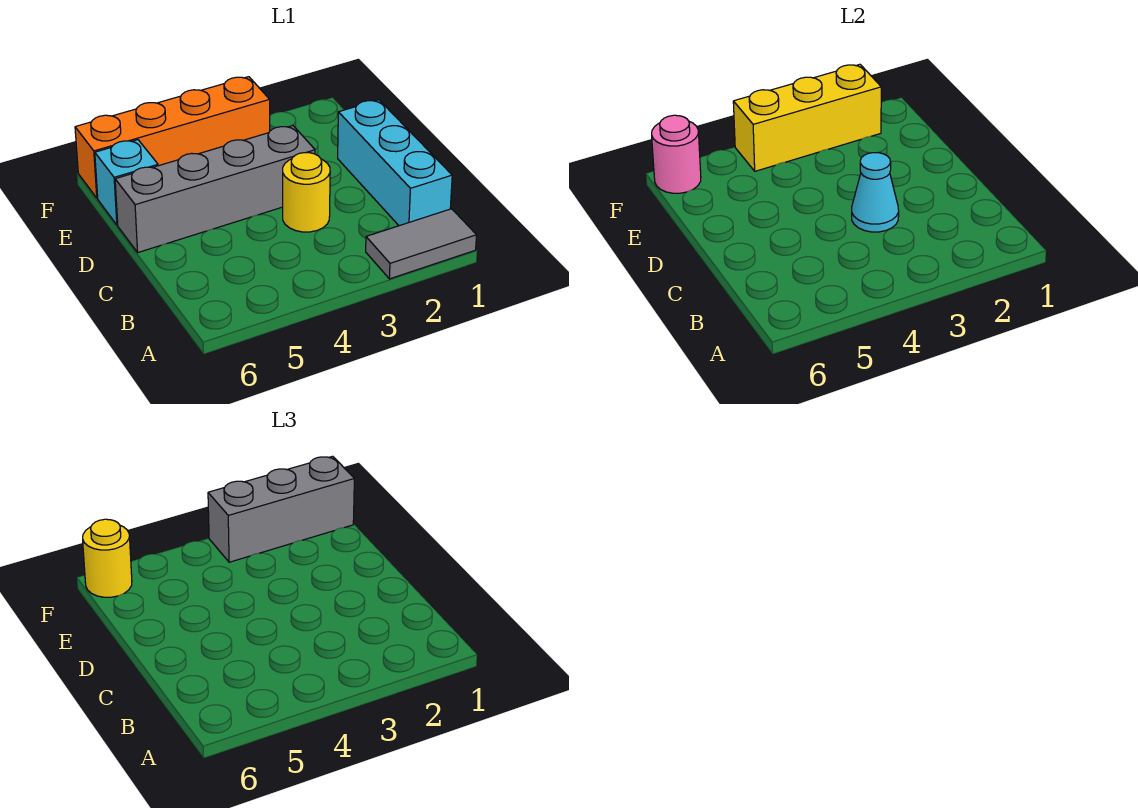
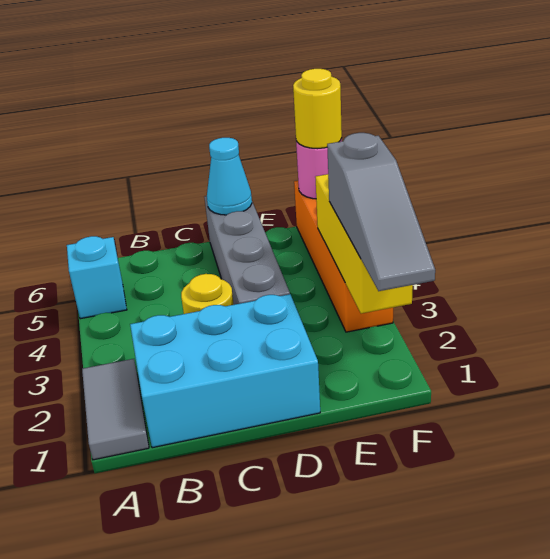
cyan brick B1:D1 level 1 -> cyan brick B1:D2 level 1
cyan cone C3 level 2 -> cyan cone D6 level 2
cyan brick E6 level 1 -> cyan brick A5 level 1
grey brick F1:F3 level 3 -> grey slope F1:F3 level 3 top 3

